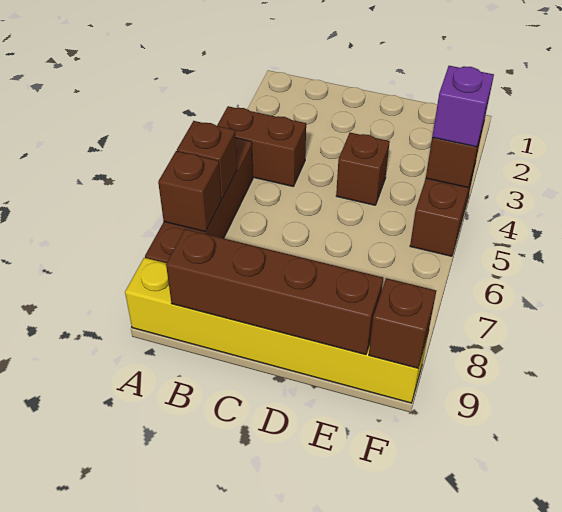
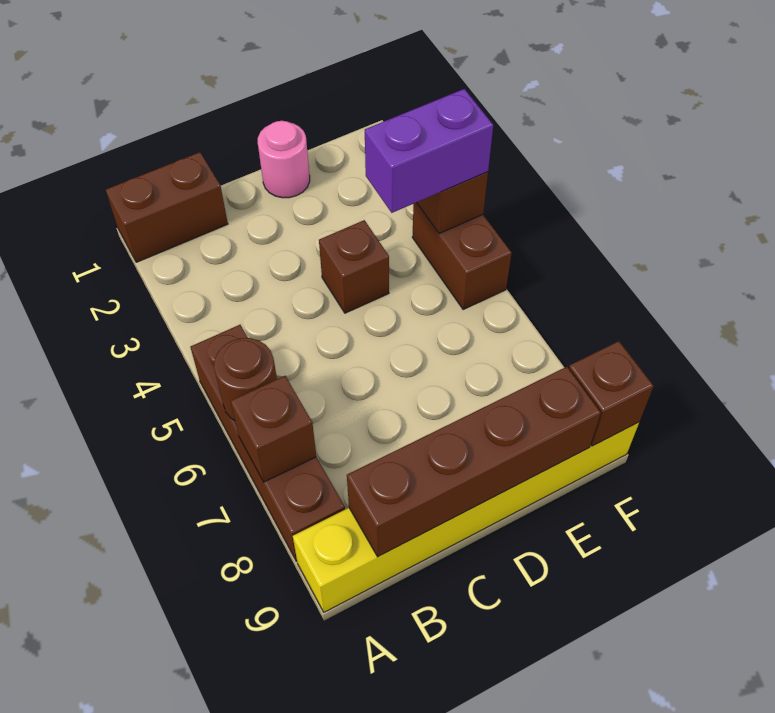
brown brick A4:B4 level 1 -> brown brick A1:B1 level 1
brown brick A6 level 2 -> brown round brick A6 level 2
none -> pink round brick D1 level 1
purple brick F4 level 3 -> purple brick E4:F4 level 3

